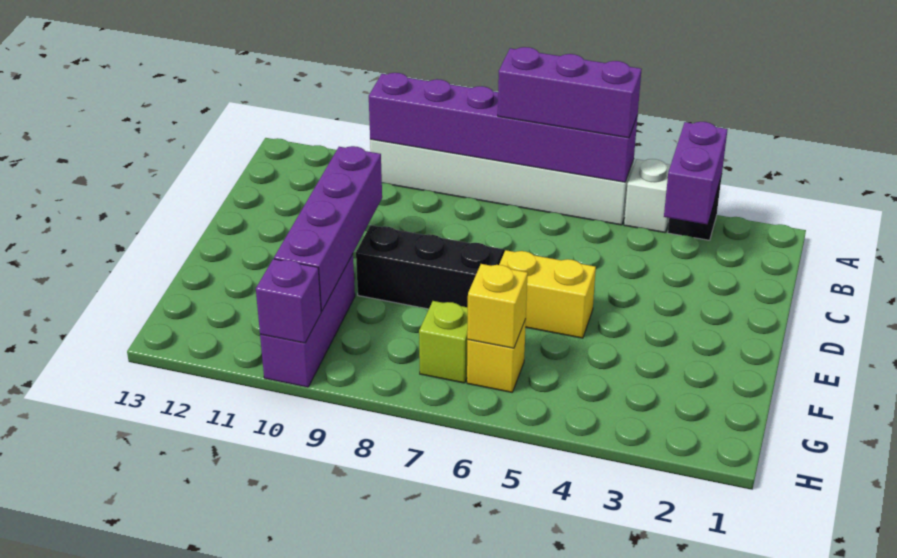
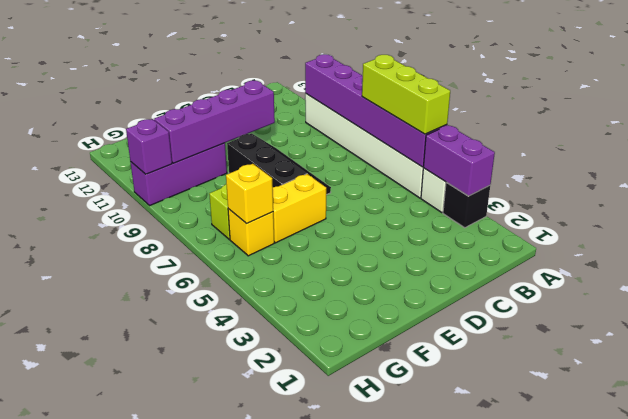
purple brick A3:B3 level 2 -> purple brick A3:A4 level 2
purple brick A5:A7 level 3 -> lime brick A5:A7 level 3
yellow brick E5:E6 level 1 -> yellow brick E6:F6 level 1

